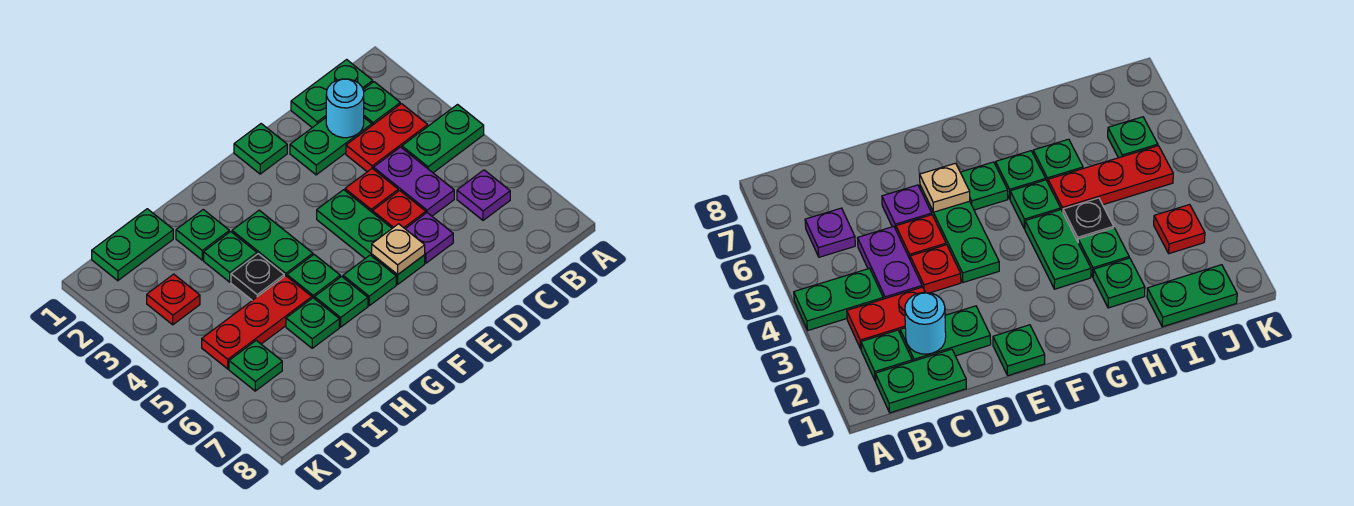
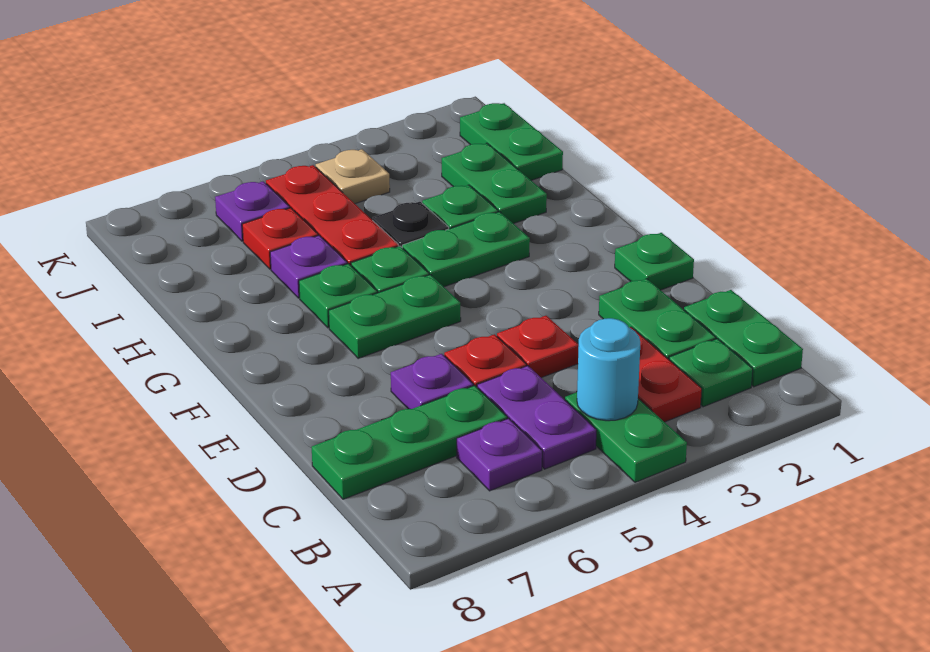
cyan round brick C2 level 2 -> cyan round brick B4 level 2
purple plate C4:C5 level 1 -> purple plate B5:C5 level 1
green plate E4:E6 level 1 -> green plate C6:C8 level 1
tan plate E6 level 2 -> tan plate J4 level 1
green plate F6 level 1 -> green plate F5:F6 level 1
green plate H2 level 1 -> green plate H2:I2 level 1
green plate H6 level 1 -> purple plate H6 level 1
red plate J3 level 1 -> red plate I6 level 1
green plate J6 level 1 -> purple plate J6 level 1

